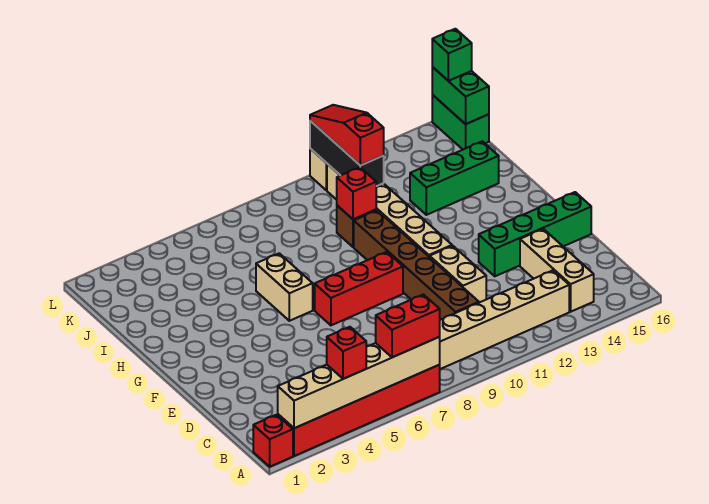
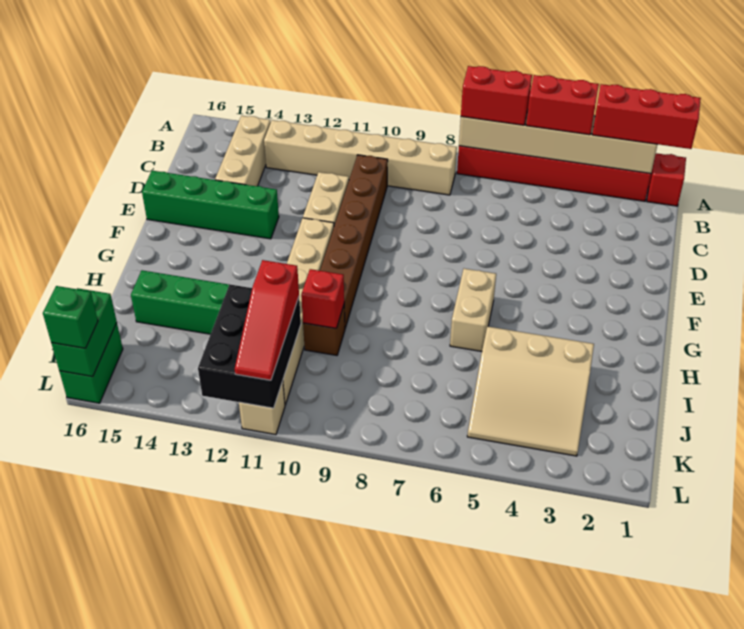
red brick A4 level 3 -> red brick A4:A5 level 3
red brick F7:F9 level 1 -> red brick A1:A3 level 3
none -> tan slope I3:K5 level 1 top I
black brick J11:L11 level 2 -> black brick J11:L12 level 2

